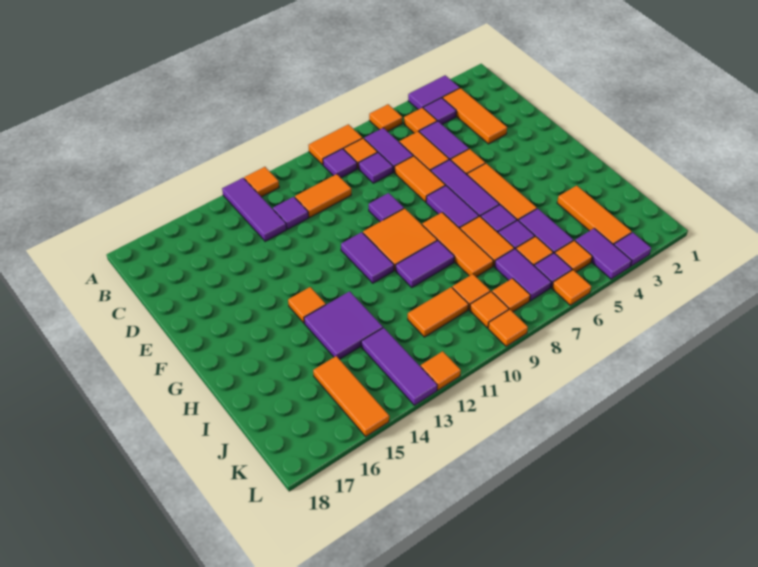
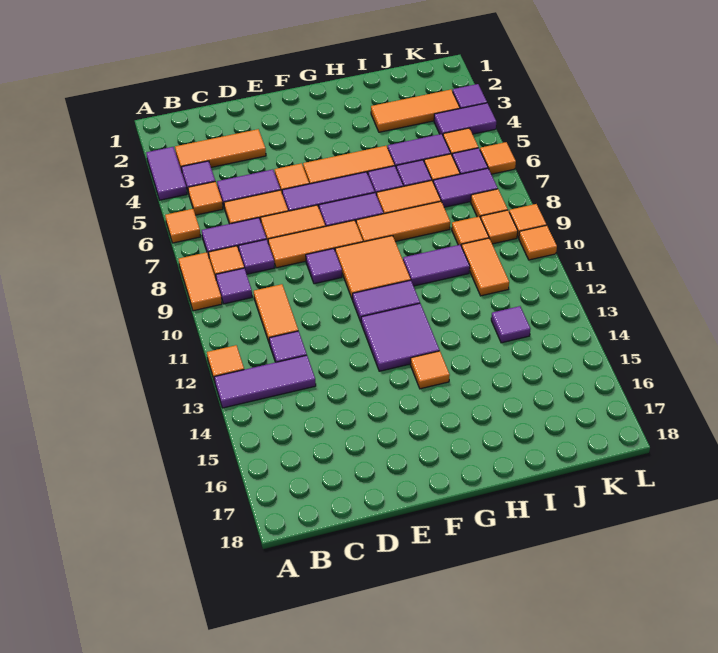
purple tile H9:H10 level 1 -> purple tile H10:I10 level 1
purple tile H13:I14 level 1 -> purple tile F12:G13 level 1
purple tile J13:L13 level 1 -> purple tile J13 level 1
orange tile J15:L15 level 1 -> orange tile D8:F8 level 1
orange tile L12 level 1 -> orange tile L10 level 1

